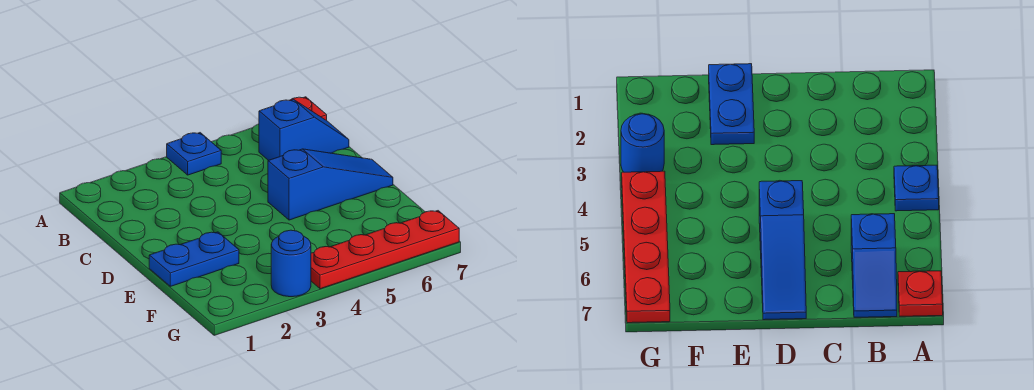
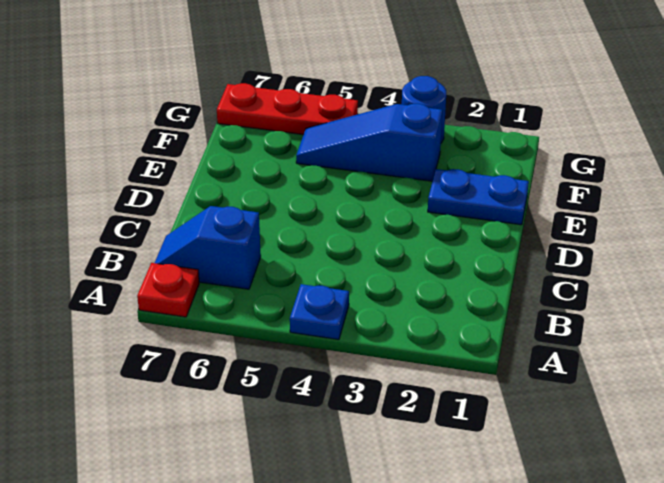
blue slope D5:D7 level 1 top 5 -> blue slope F3:F5 level 1 top 3
red plate G4:G7 level 1 -> red plate G5:G7 level 1

